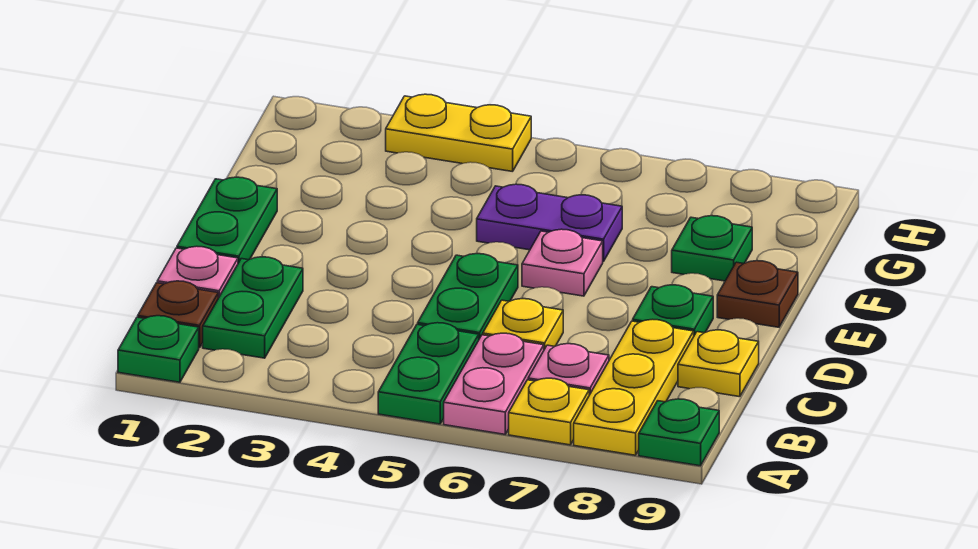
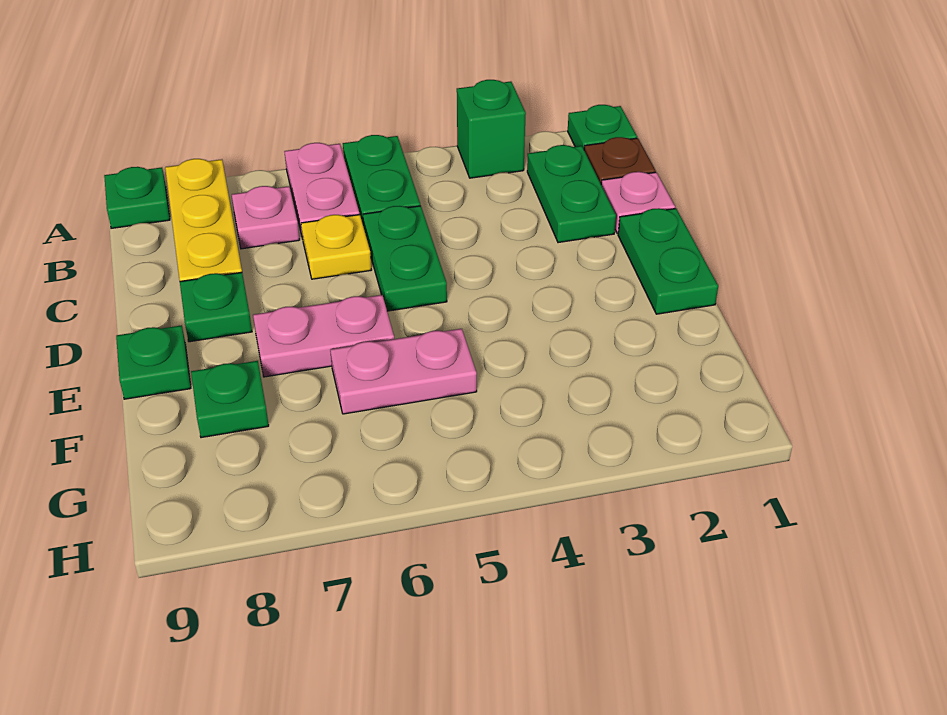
none -> green brick A3 level 1
yellow plate A7 level 1 -> none
yellow plate C9 level 1 -> none
pink plate E6 level 1 -> pink plate E6:E7 level 1
brown plate E9 level 1 -> green plate E9 level 1
purple plate F5:F6 level 1 -> pink plate F5:F6 level 1
yellow plate H3:H4 level 1 -> none

